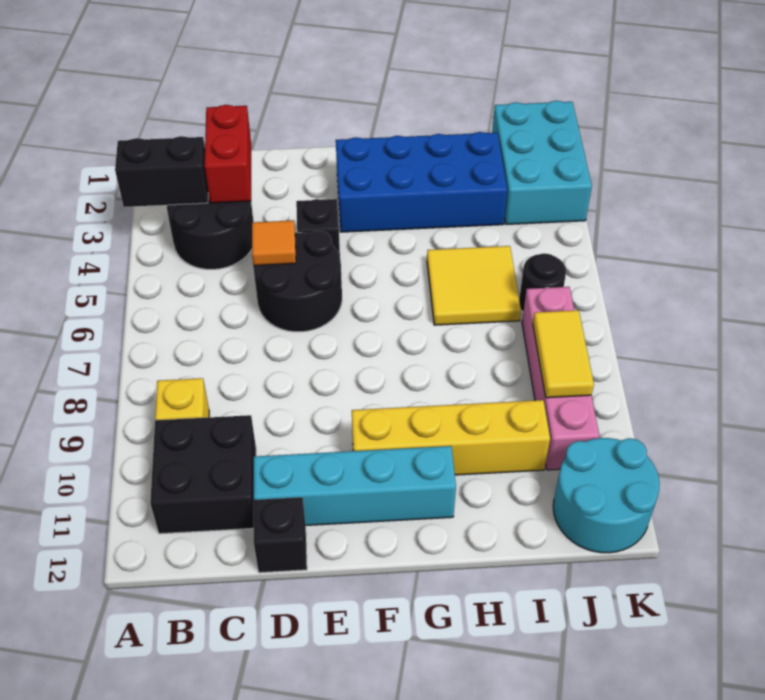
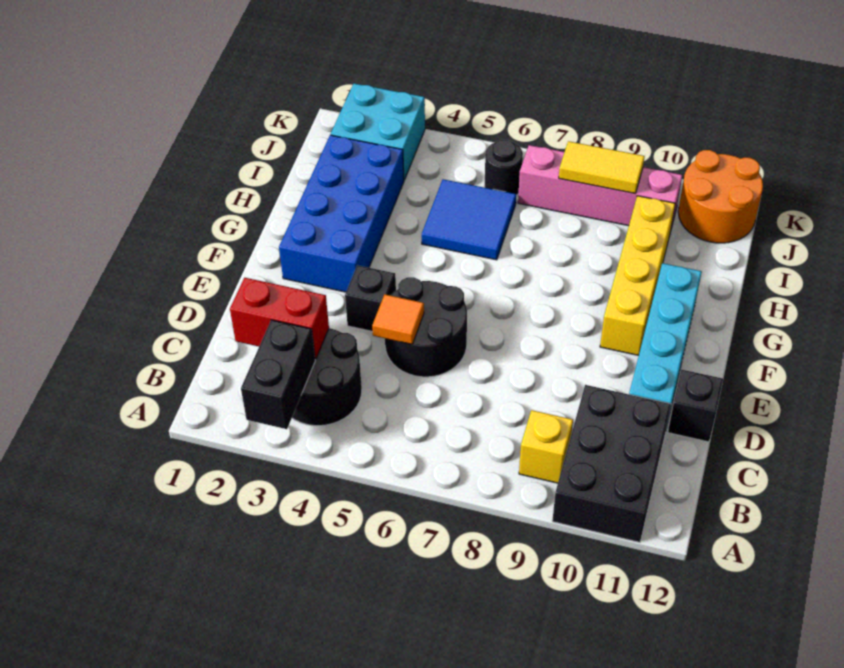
black brick B10:C11 level 1 -> black brick A10:C11 level 1
yellow tile H5:I6 level 1 -> blue tile H5:I6 level 1
cyan brick J1:K3 level 1 -> cyan brick J2:K3 level 1
cyan round brick J11:K12 level 1 -> orange round brick J11:K12 level 1

